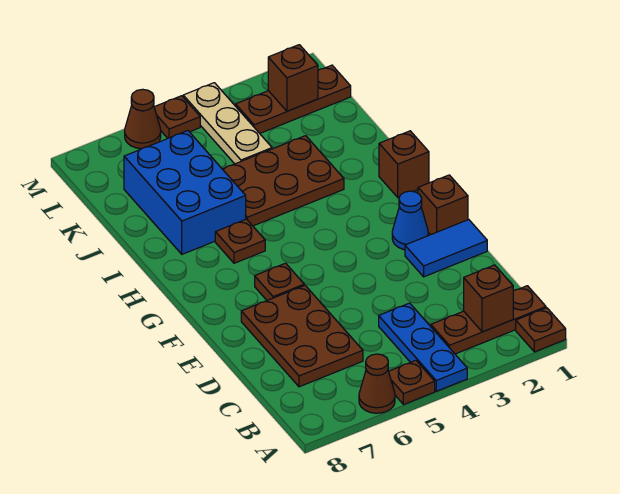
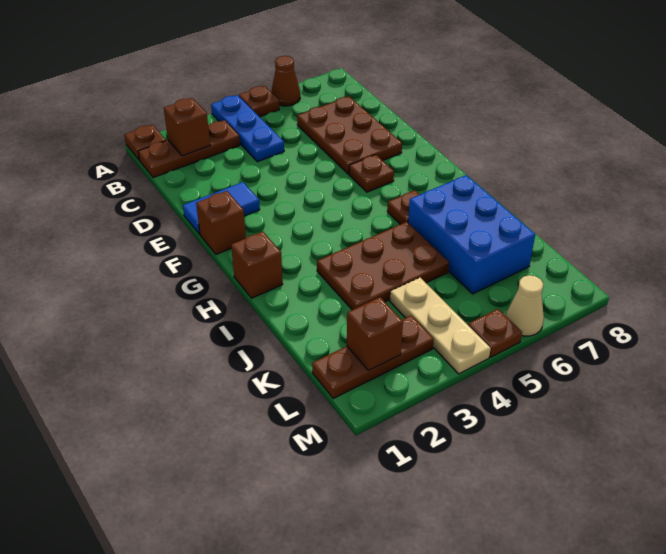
blue cone F2 level 1 -> none
brown cone M6 level 1 -> tan cone M6 level 1

